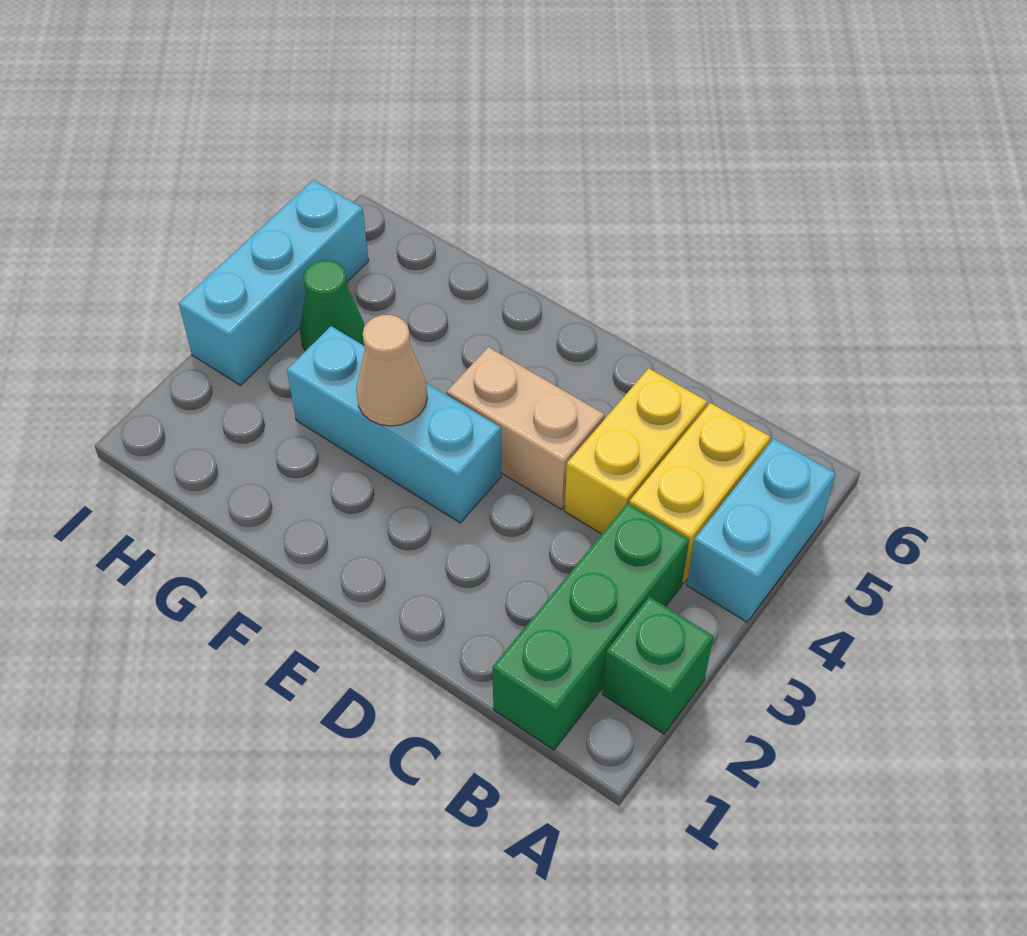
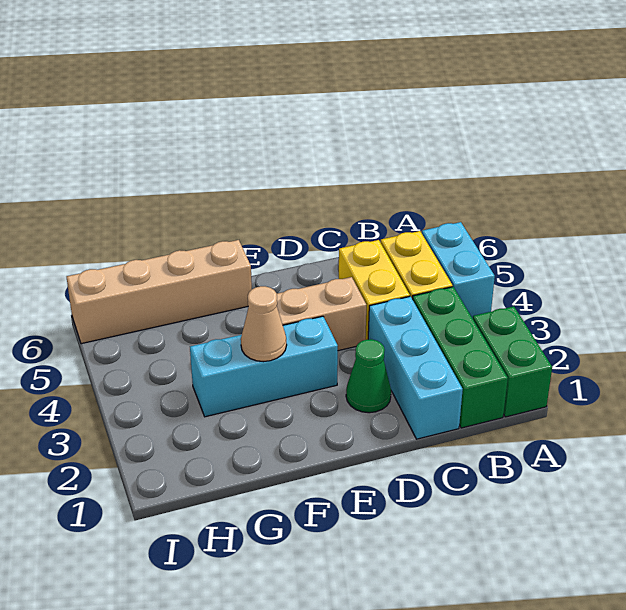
green brick A2 level 1 -> green brick A1:A2 level 1
none -> tan brick F6:I6 level 1
green cone H4 level 1 -> green cone D2 level 1
cyan brick I3:I5 level 1 -> cyan brick C1:C3 level 1

